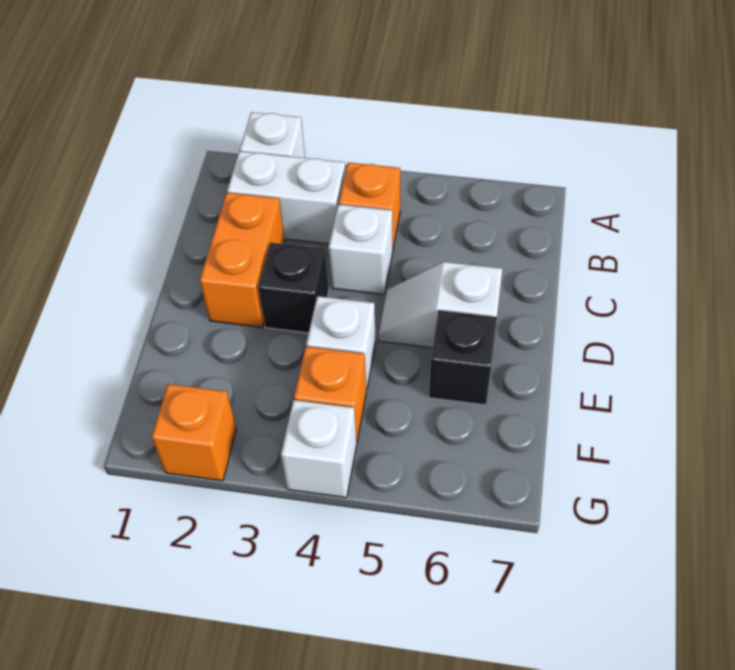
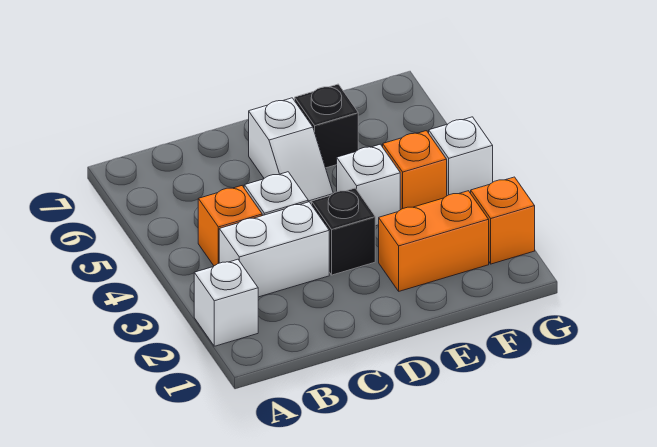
white brick B2:B3 level 1 -> white brick B3:C3 level 1
orange brick C2:D2 level 1 -> orange brick E2:F2 level 1

